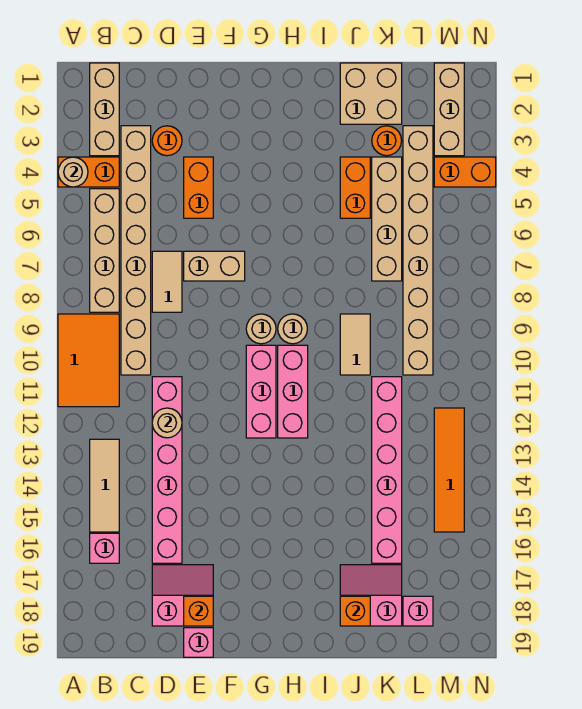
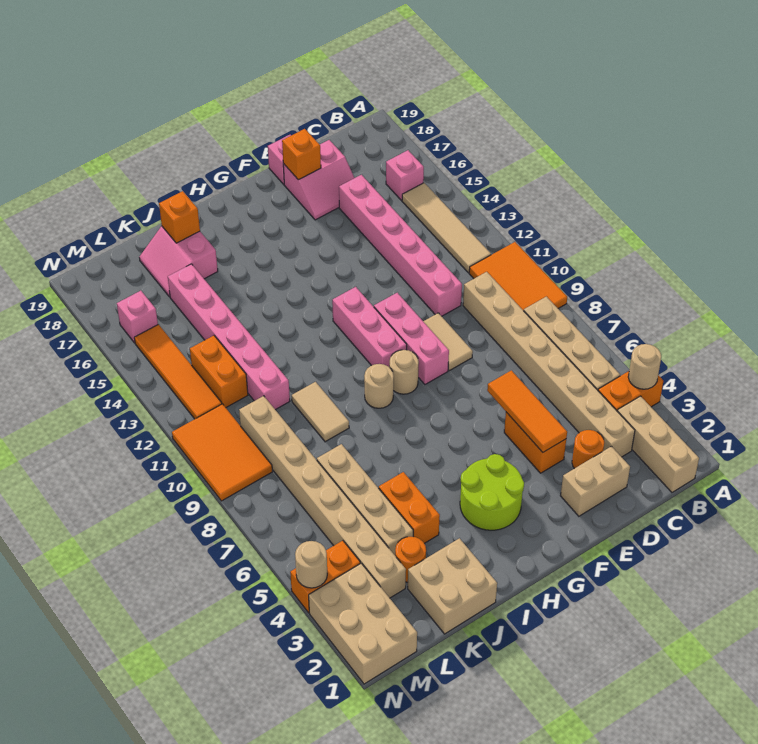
tan tile B13:B15 level 1 -> tan tile B12:B15 level 1
tan tile D7:D8 level 1 -> tan tile E9:E10 level 1
tan round brick D12 level 2 -> tan round brick N4 level 2
none -> orange tile E4:E6 level 2
tan brick E7:F7 level 1 -> tan brick D2:E2 level 1
none -> lime round brick G3:H4 level 1
pink brick H10:H12 level 1 -> pink brick F9:F11 level 1
pink slope J17:K18 level 1 top 18 -> pink slope J17:K18 level 1 top J
none -> orange brick L12:L13 level 1
pink brick L18 level 1 -> pink brick M16 level 1
tan brick M1:M3 level 1 -> tan brick M1:N3 level 1
none -> orange tile M9:N11 level 1

